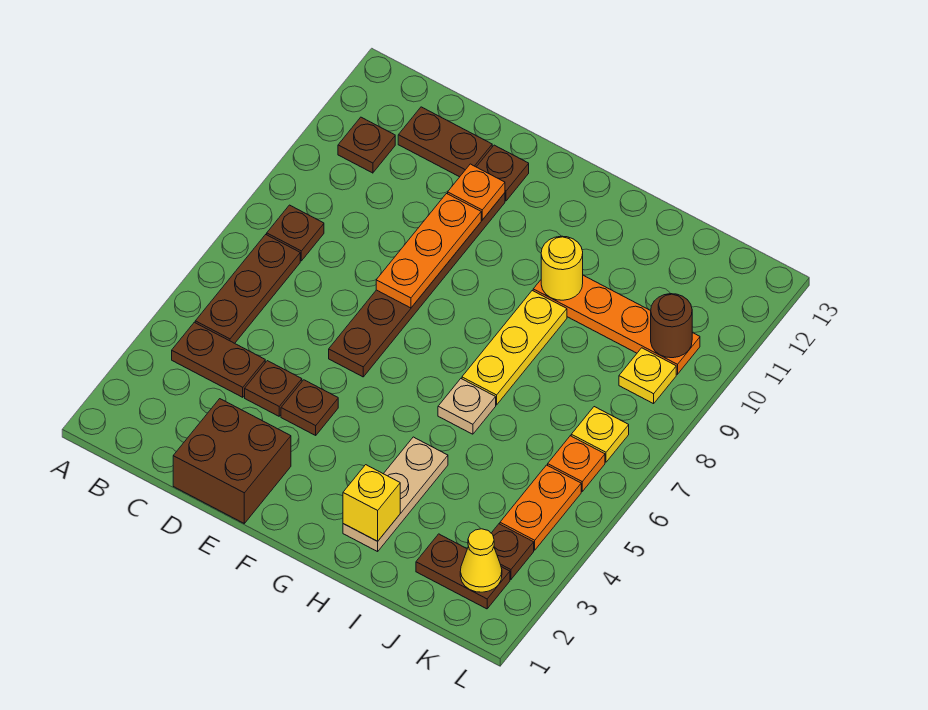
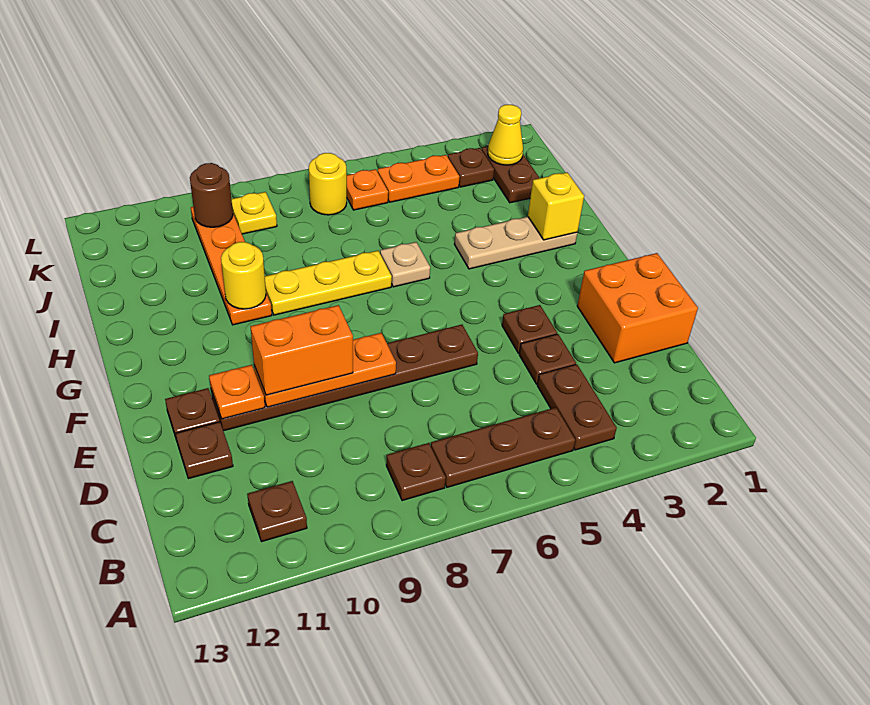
brown plate C12:D12 level 1 -> brown plate D12 level 1
brown brick D1:E2 level 1 -> orange brick D1:E2 level 1
none -> orange brick E9:E10 level 3
yellow plate K7 level 1 -> yellow round brick K7 level 1

